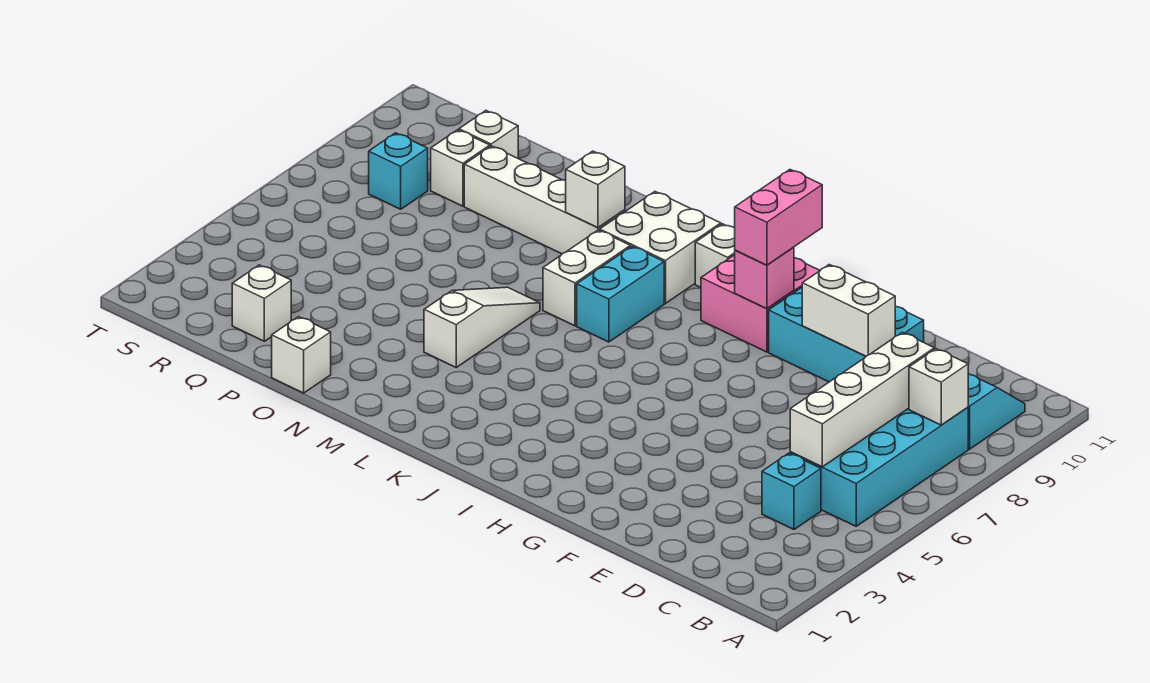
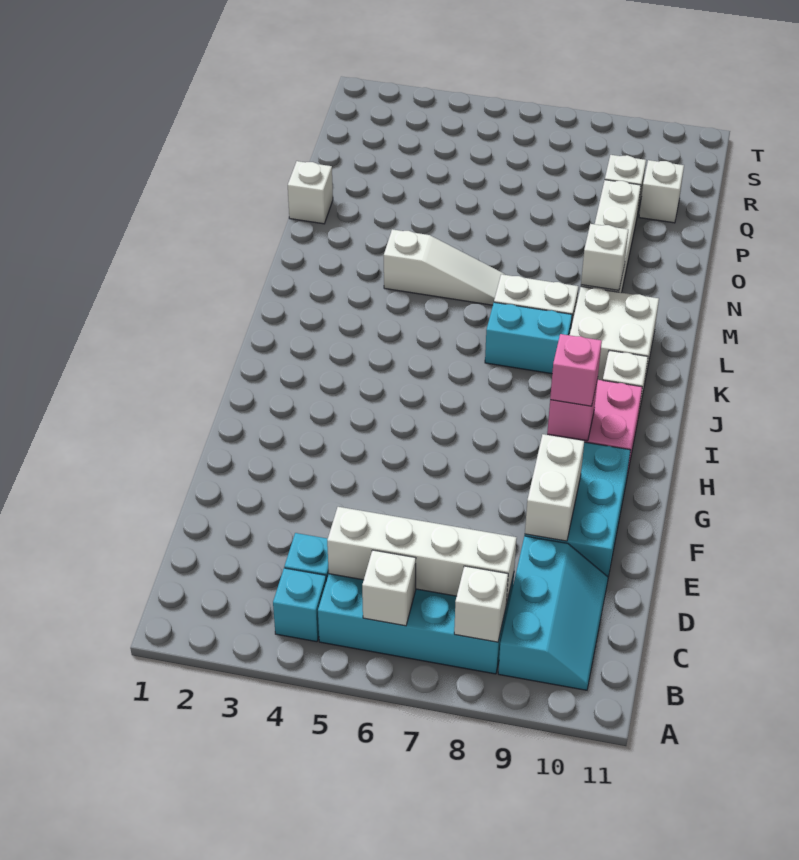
pink brick H9:H10 level 3 -> pink brick H9 level 3
white brick Q2 level 1 -> white brick B6 level 2
cyan brick R8 level 1 -> cyan brick B4 level 1

